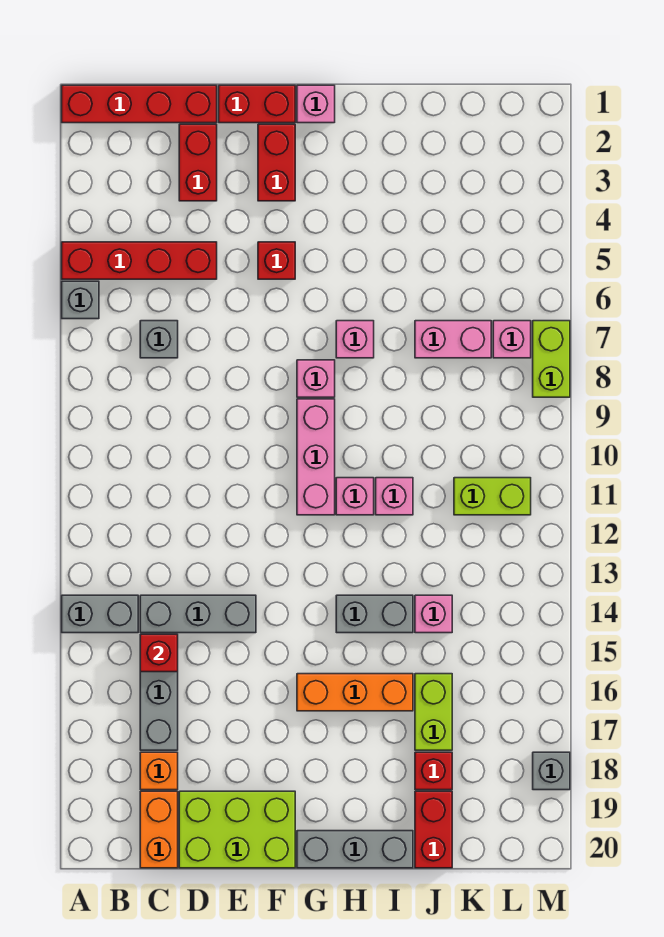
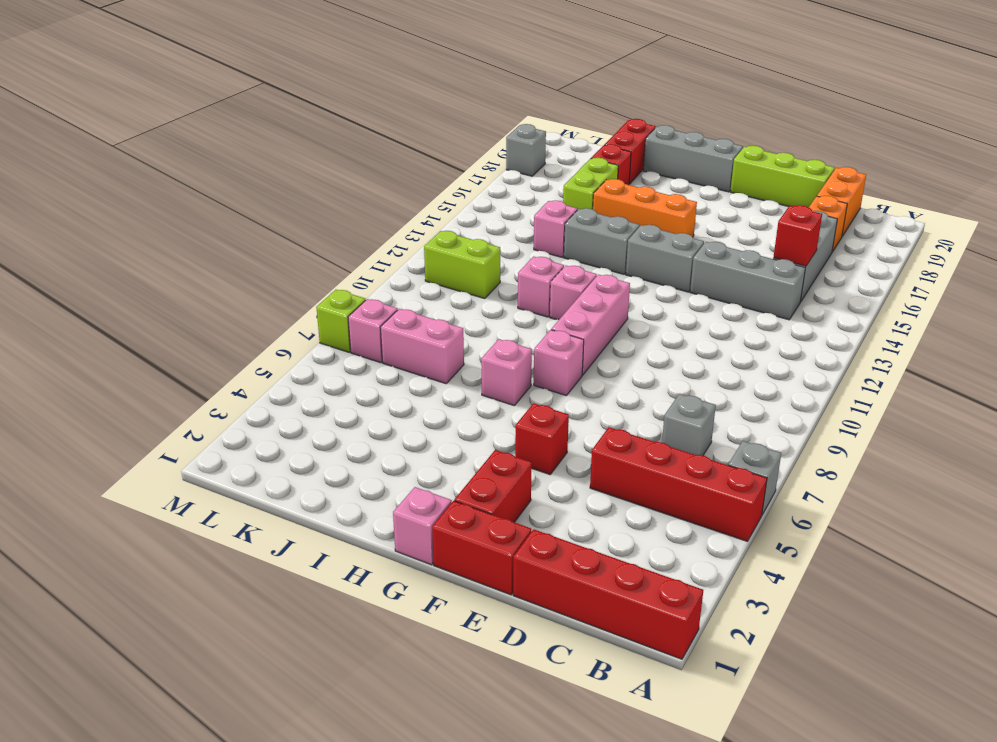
grey brick A14:B14 level 1 -> grey brick F14:G14 level 1
red brick D2:D3 level 1 -> none
lime brick D19:F20 level 1 -> lime brick D20:F20 level 1
lime brick M7:M8 level 1 -> lime brick M7 level 1

